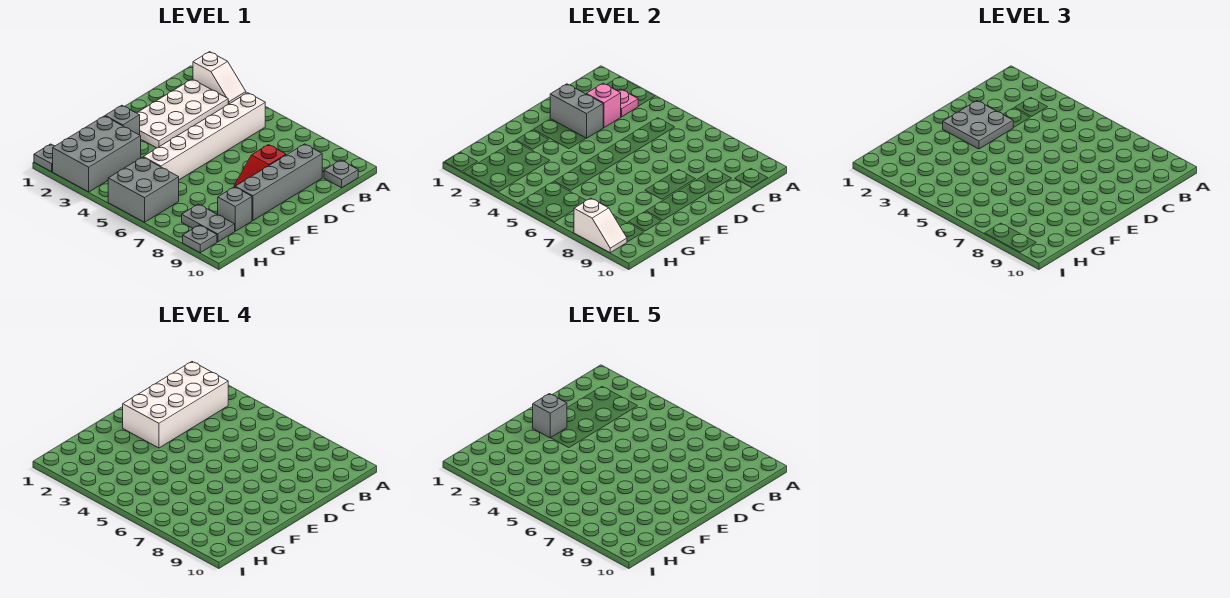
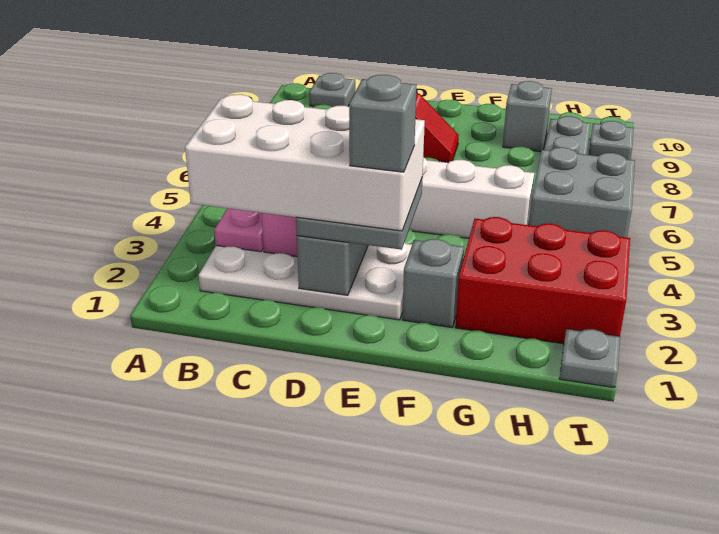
white slope A2:A3 level 1 top 2 -> none
grey brick C9:F9 level 1 -> none
grey brick G2:I3 level 1 -> red brick G2:I3 level 1
white slope I8:I9 level 2 top 8 -> none

